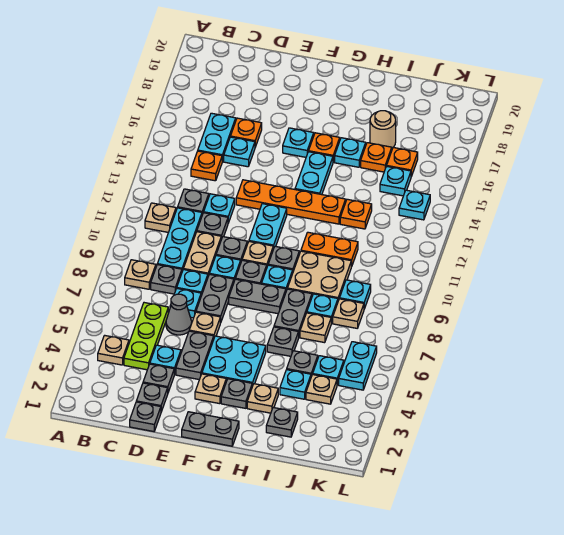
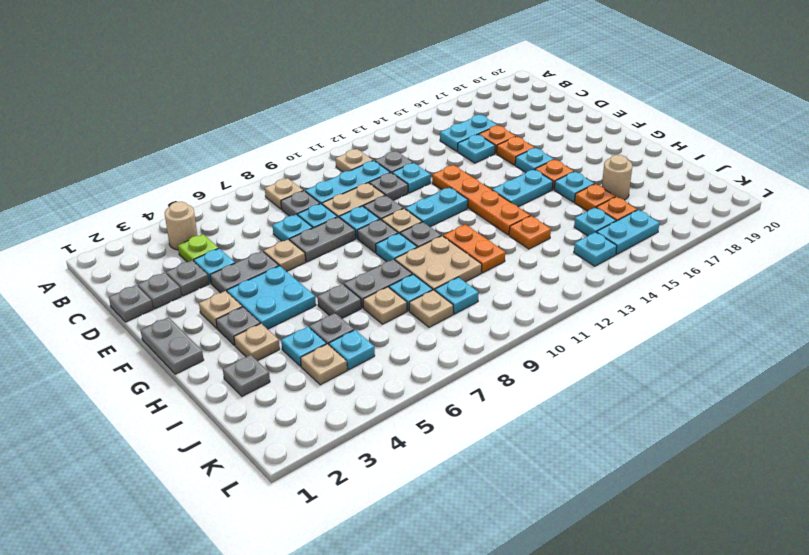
tan plate B4 level 1 -> tan round brick B4 level 1
lime plate C4:C6 level 1 -> lime plate C4 level 1
orange plate C14 level 1 -> orange plate E16 level 1
grey cone D6 level 1 -> none
grey plate F8:G8 level 1 -> none
cyan plate K5:K6 level 1 -> cyan plate K15:K16 level 1

